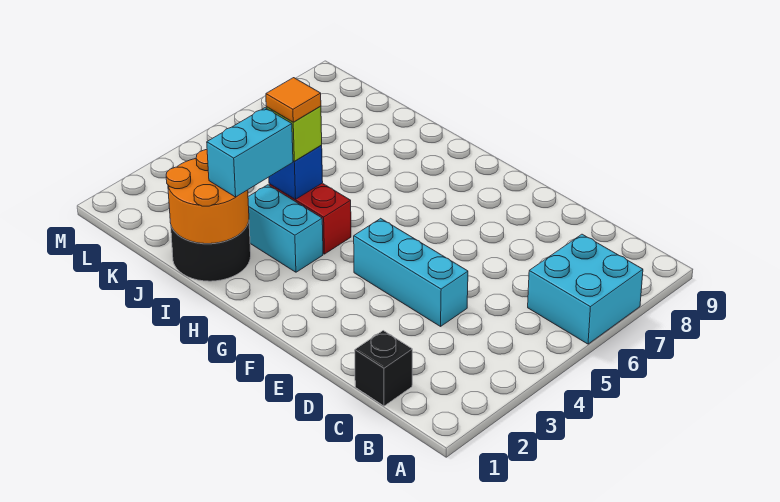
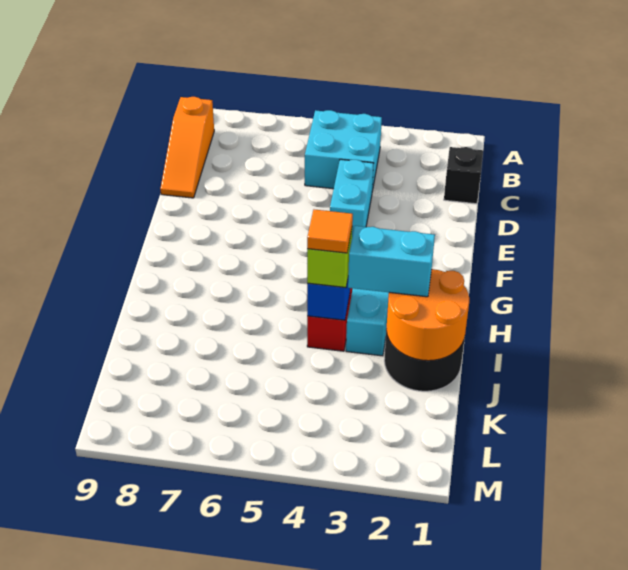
cyan brick A6:B7 level 1 -> cyan brick B4:C5 level 1
none -> orange slope B9:D9 level 1 top B
cyan brick D4:F4 level 1 -> cyan brick D4:E4 level 1

